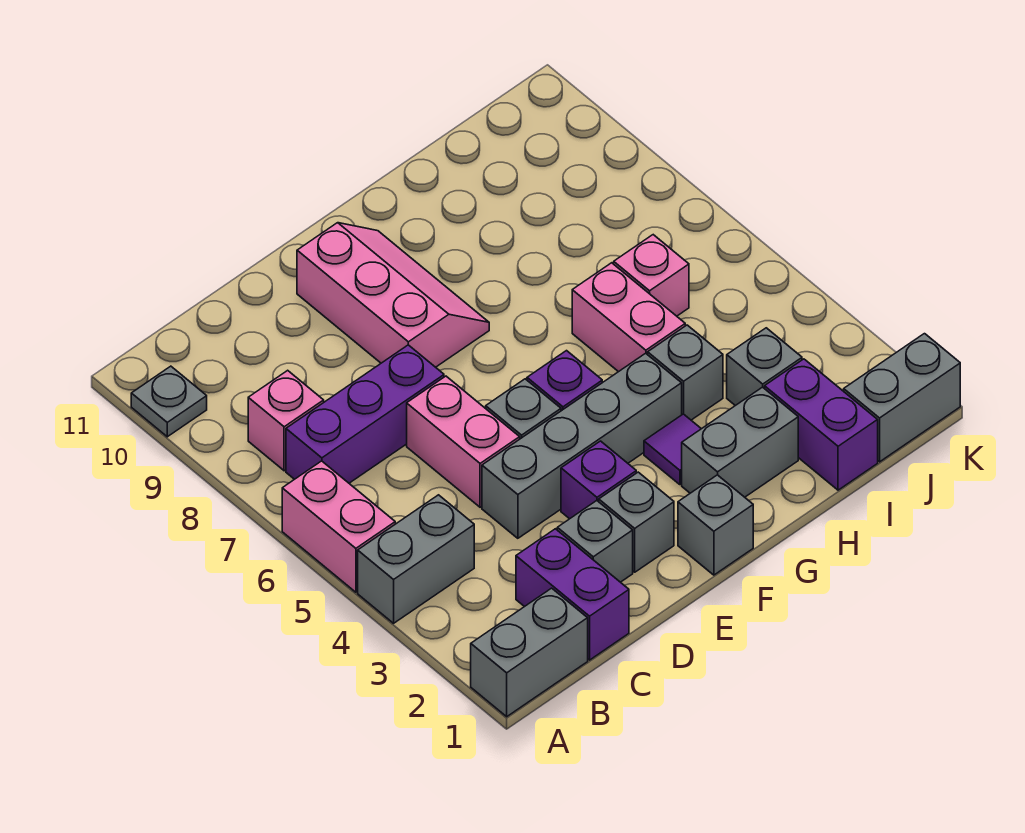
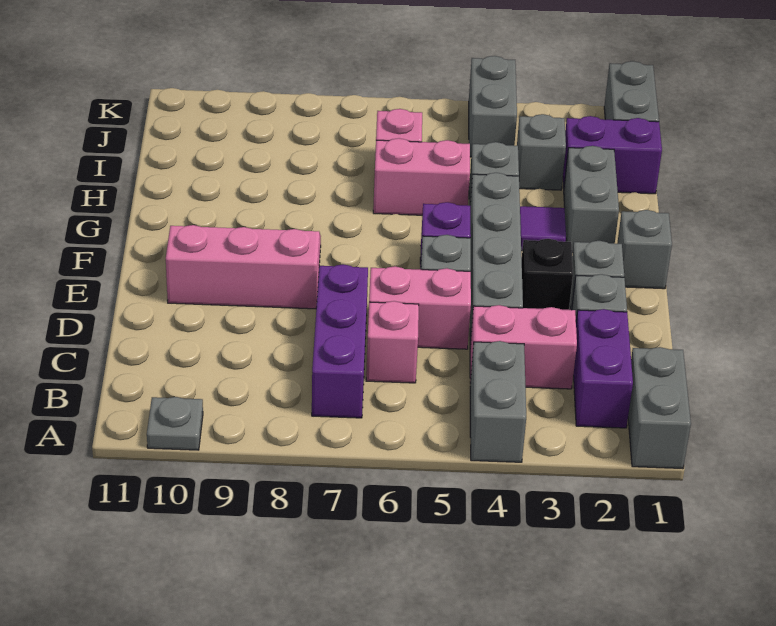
pink brick A5:A6 level 1 -> pink brick C3:C4 level 1
pink brick B8 level 1 -> pink brick C6 level 1
purple brick C1:C2 level 1 -> purple brick B2:C2 level 1
purple brick E3 level 1 -> black brick E3 level 1
none -> grey brick J4:K4 level 1

